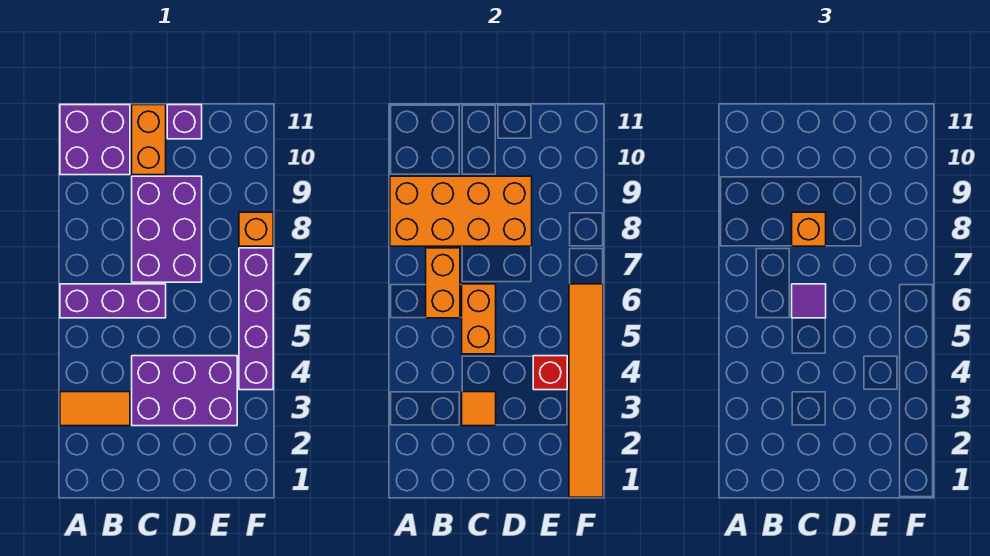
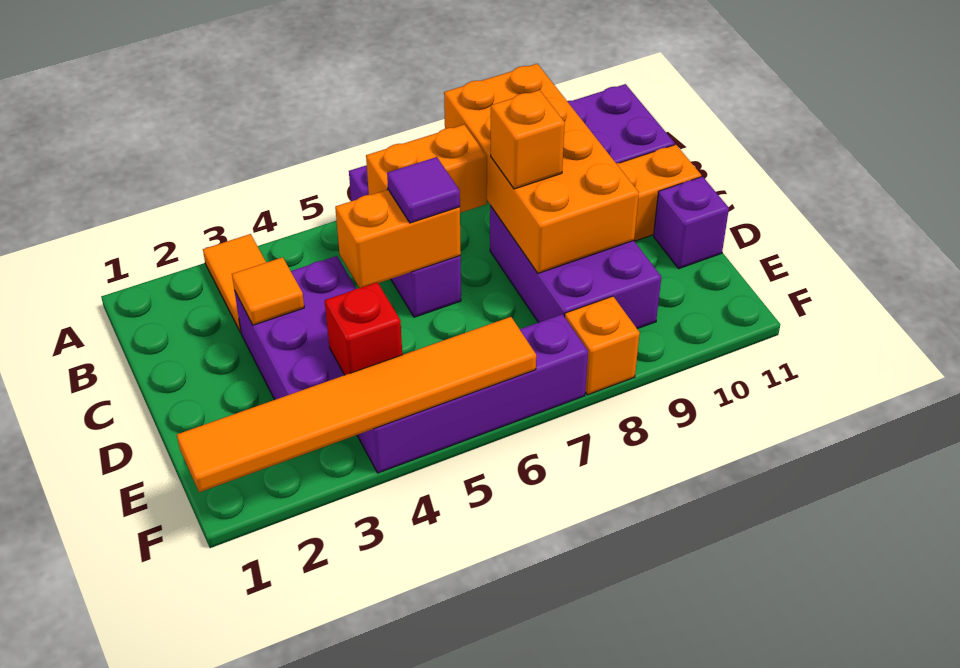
purple brick C7:D9 level 1 -> purple brick C8:E9 level 1

